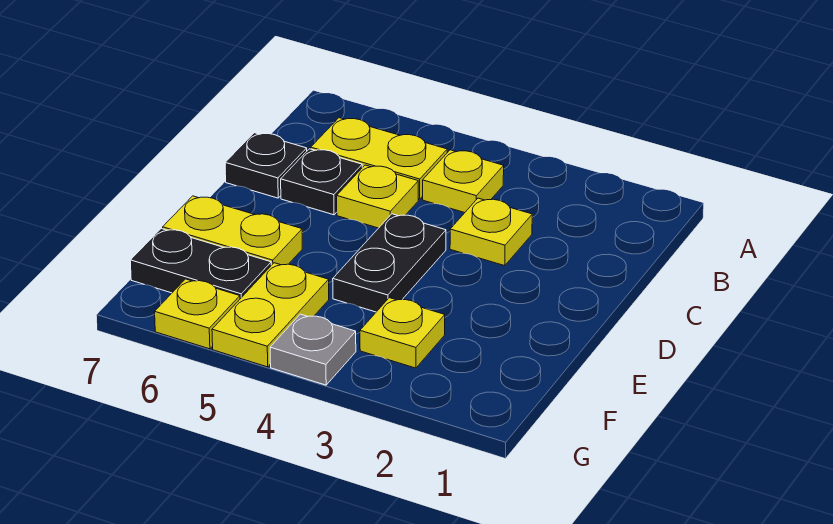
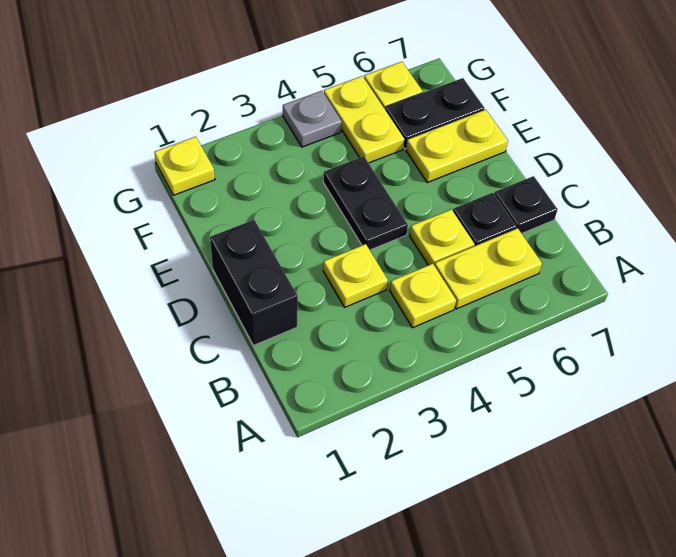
none -> black brick C1:D1 level 1
yellow plate F3 level 1 -> yellow plate G1 level 1

